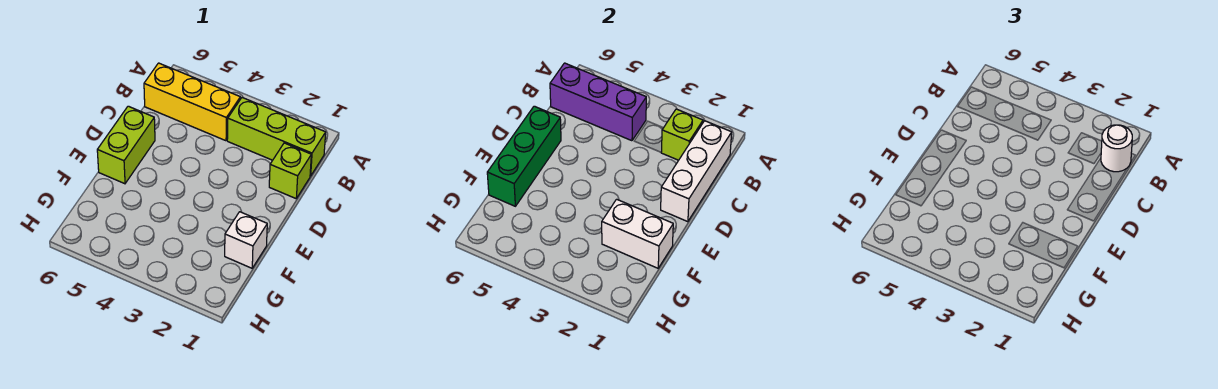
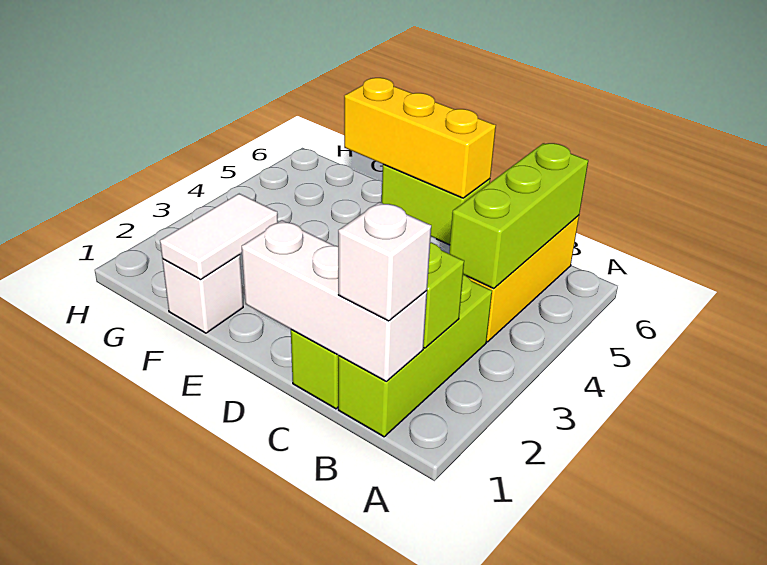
white round brick B1 level 3 -> white brick B1 level 3
purple brick B4:B6 level 2 -> lime brick B4:B6 level 2
green brick D6:F6 level 2 -> yellow brick D6:F6 level 2
white brick F1:F2 level 2 -> white tile F1:F2 level 2

